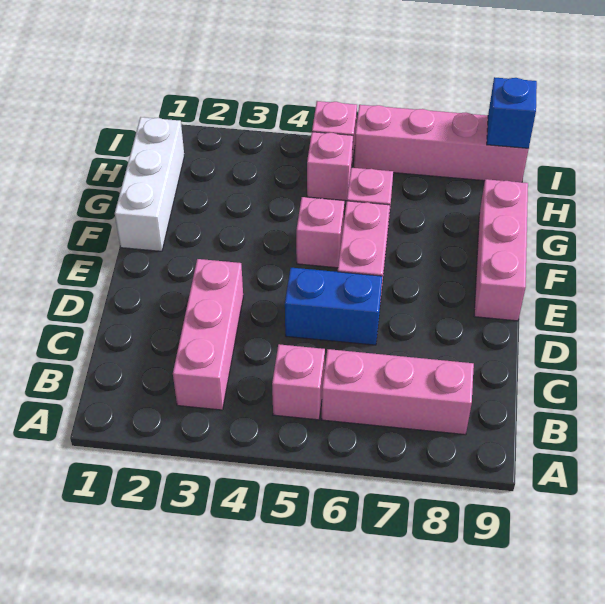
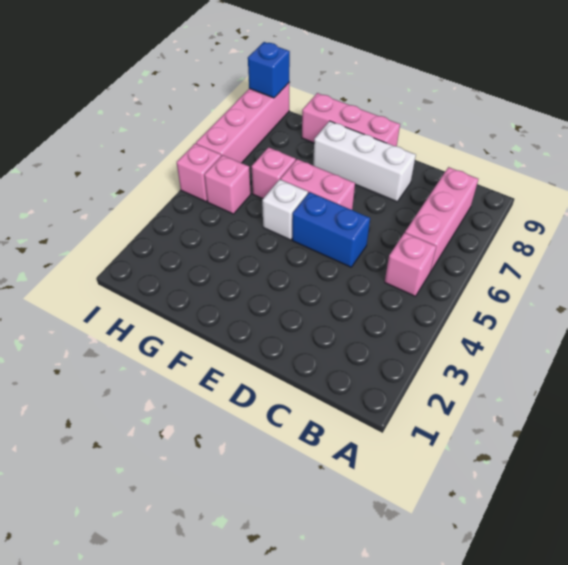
pink brick B3:D3 level 1 -> none
blue brick D5:D6 level 1 -> blue brick D5:E5 level 1
white brick F1:H1 level 1 -> white brick D8:F8 level 1
pink brick F5 level 1 -> white brick F5 level 1

